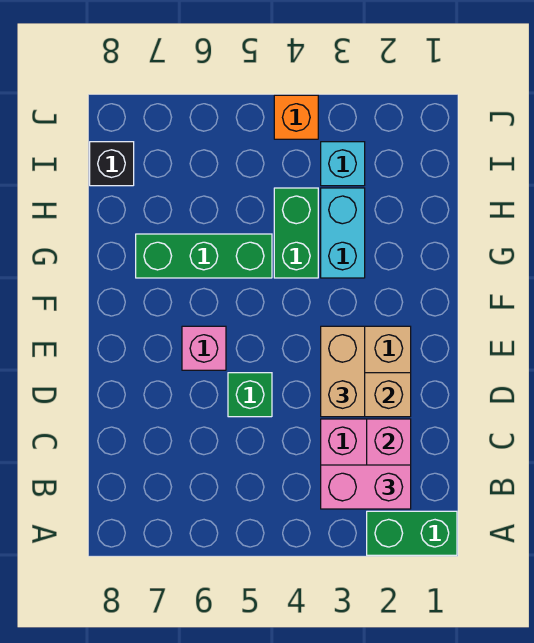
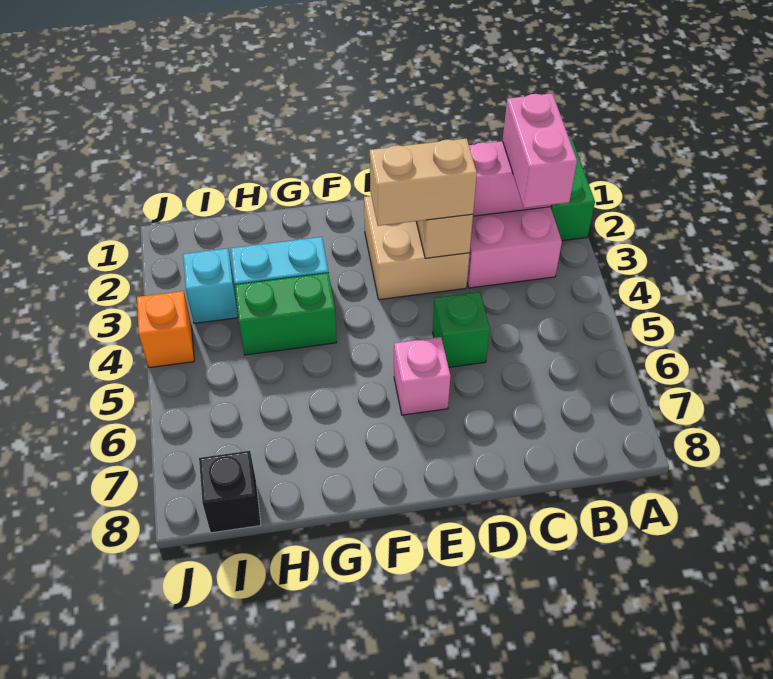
green brick G5:G7 level 1 -> none

